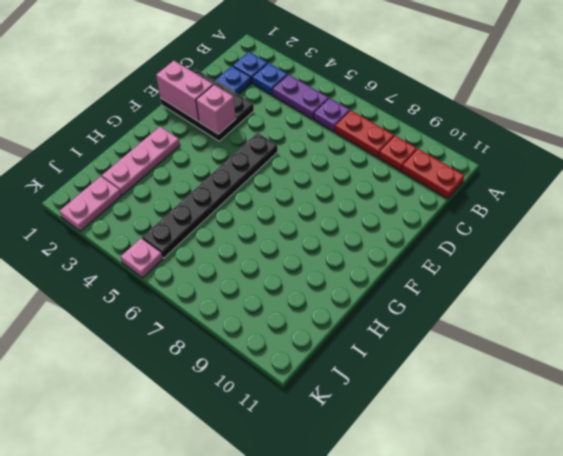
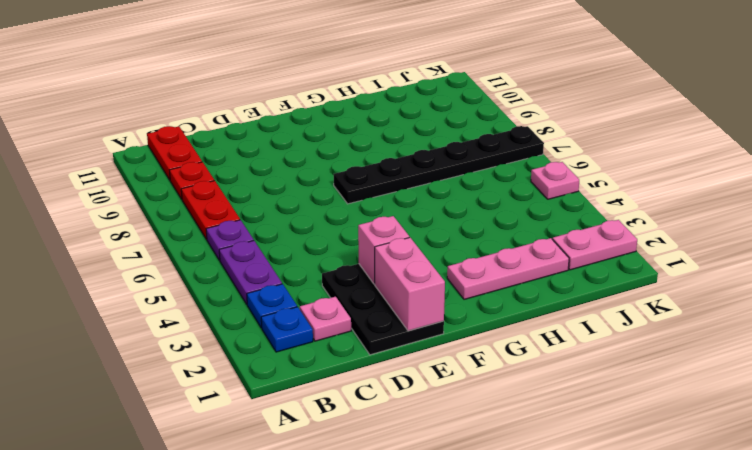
blue plate C2 level 1 -> pink plate C2 level 1
black plate E5:J5 level 1 -> black plate F7:K7 level 1

